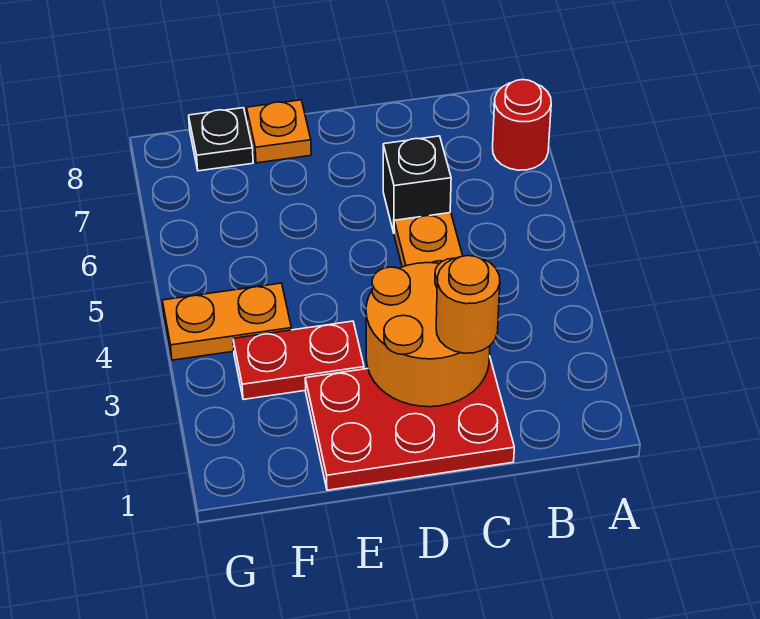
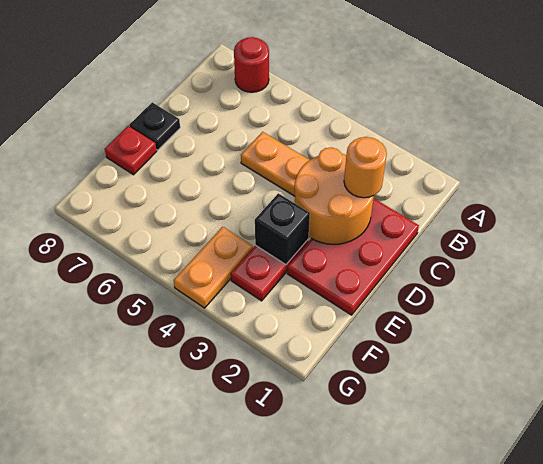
black brick C6 level 1 -> black brick E3 level 2
orange plate E8 level 1 -> red plate E8 level 1
black plate F8 level 1 -> black plate D8 level 1

